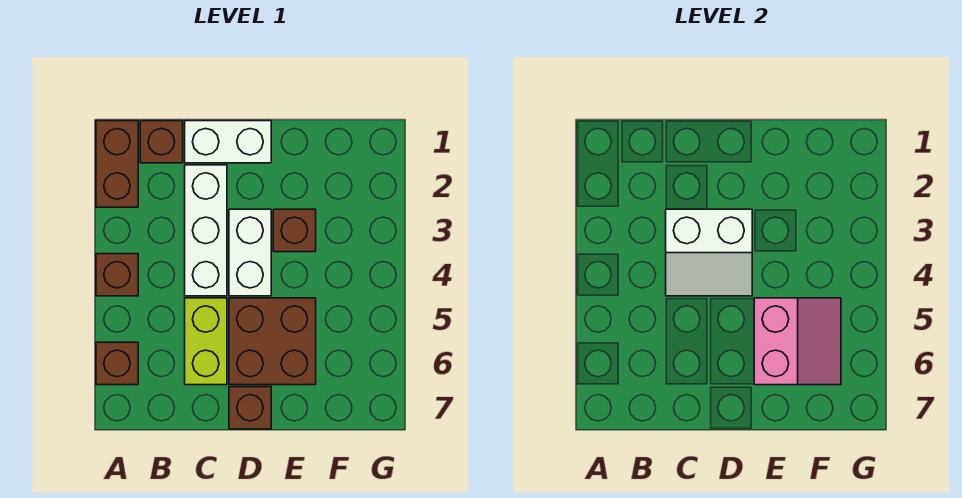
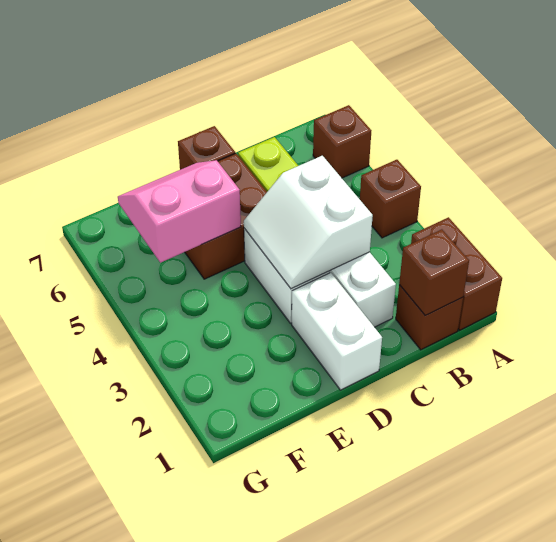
white brick C1:D1 level 1 -> white brick D1:D2 level 1
white slope C3:D4 level 2 top 3 -> white slope C3:D4 level 2 top C
brown brick E3 level 1 -> brown brick B1 level 2
pink slope E5:F6 level 2 top E -> pink slope E5:F6 level 2 top 5

